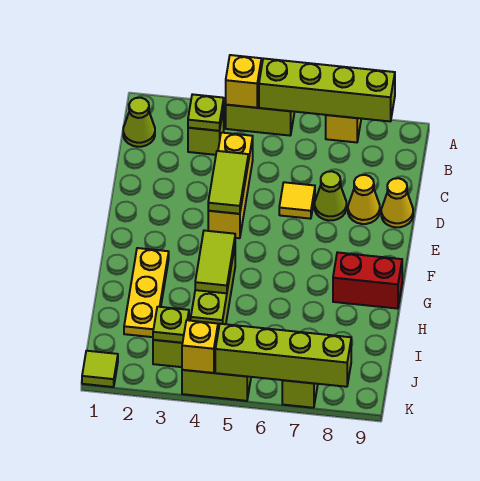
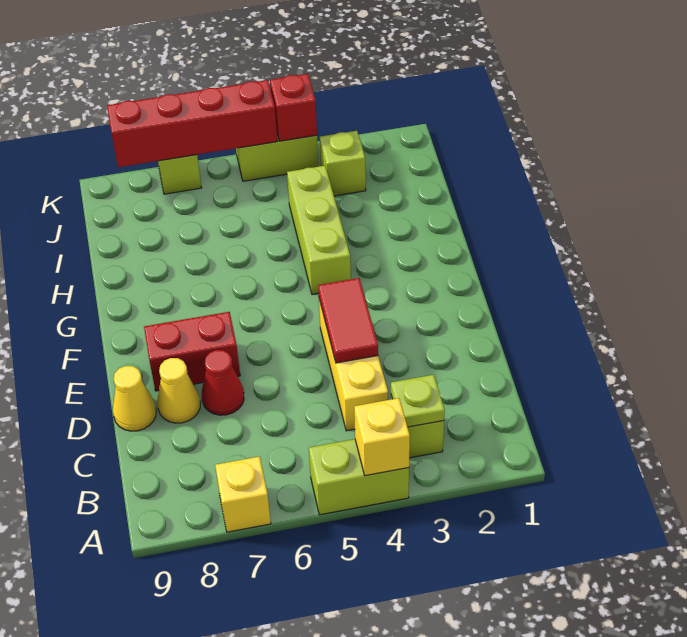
lime brick A5:A8 level 2 -> none
lime cone B1 level 1 -> none
lime tile D4:E4 level 2 -> red tile D4:E4 level 2
yellow tile D6 level 1 -> none
lime cone D7 level 1 -> red cone D7 level 1
yellow plate G2:I2 level 1 -> none
lime tile G4:H4 level 2 -> none
red brick G8:G9 level 1 -> red brick E7:E8 level 1
lime plate J3 level 2 -> none
lime tile K1 level 1 -> none
yellow brick K4 level 2 -> red brick K4 level 2
lime brick K5:K8 level 2 -> red brick K5:K8 level 2

